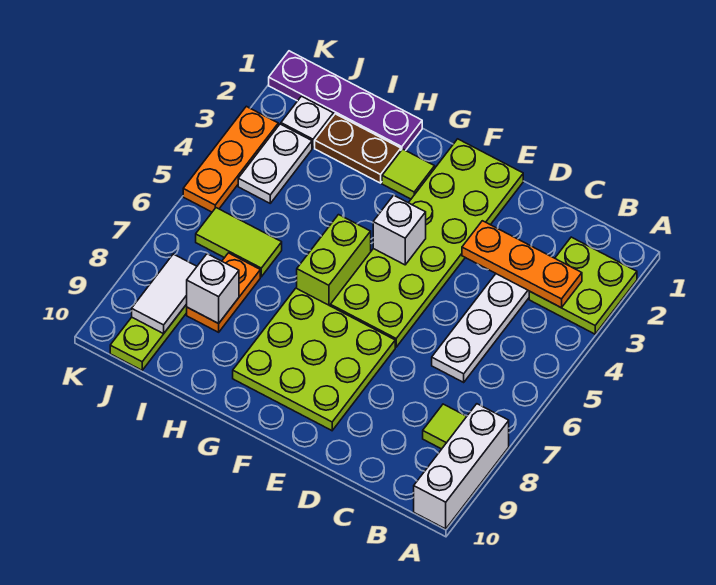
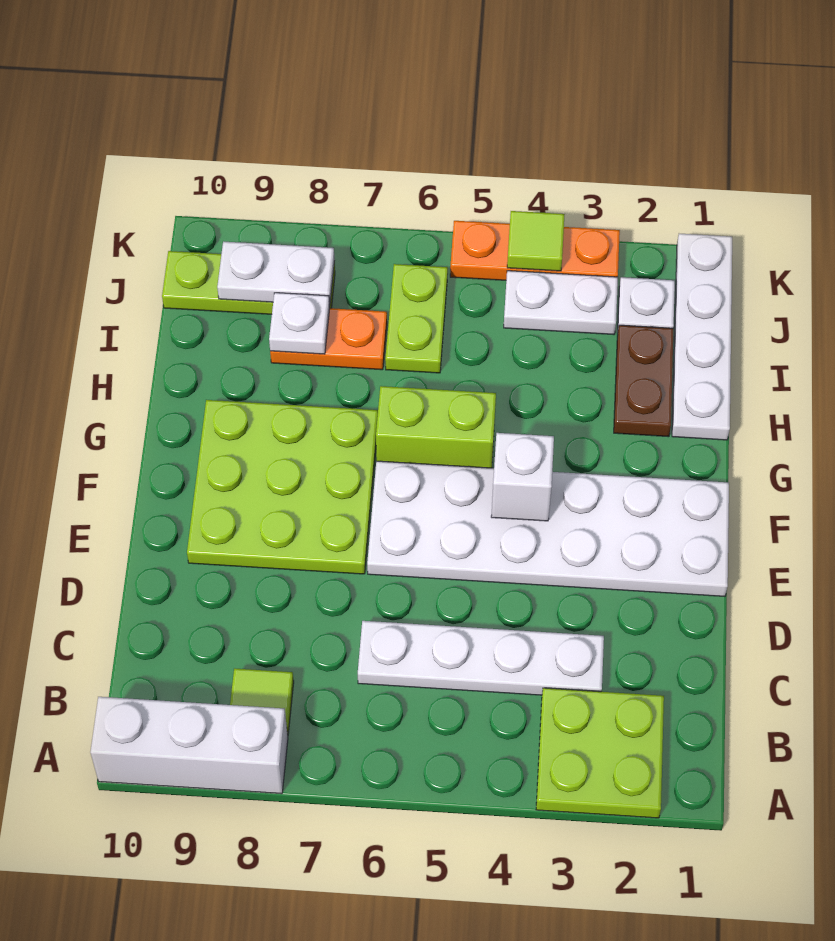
orange plate B3:D3 level 2 -> none
lime plate E1:F6 level 1 -> white plate E1:F6 level 1
lime tile G2 level 1 -> lime tile K4 level 2
purple plate H1:K1 level 1 -> white plate H1:K1 level 1
lime tile I6:J6 level 1 -> lime plate I6:J6 level 1
white brick I8 level 2 -> white plate I8 level 2
white tile J8:J9 level 2 -> white plate J8:J9 level 2

